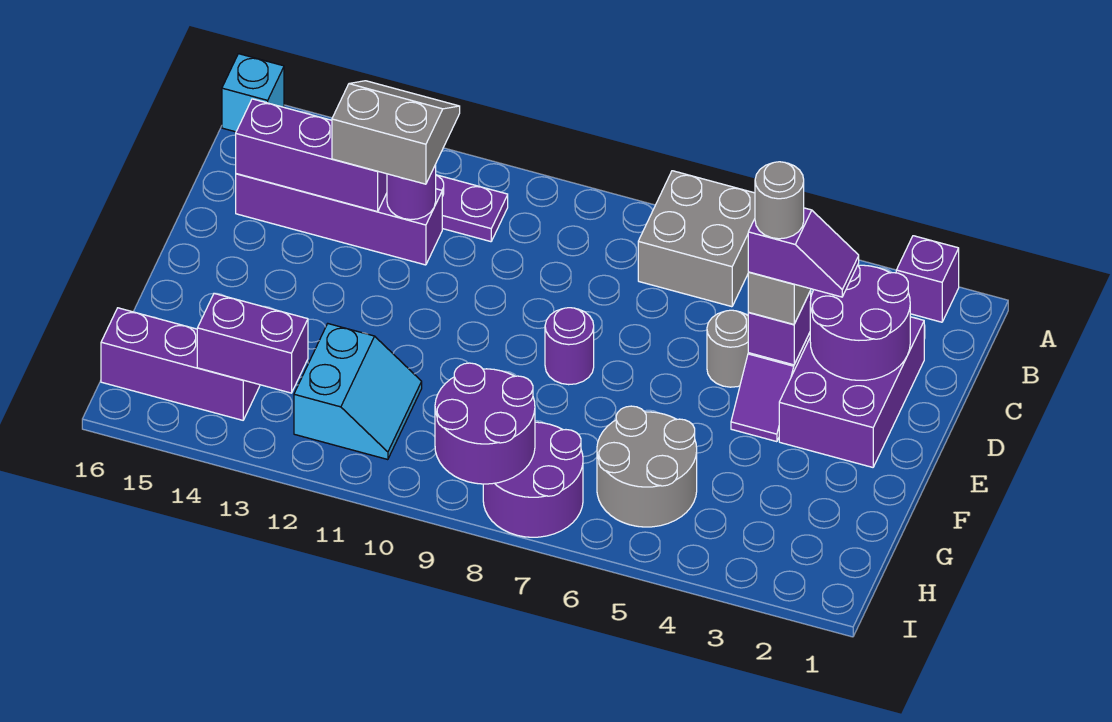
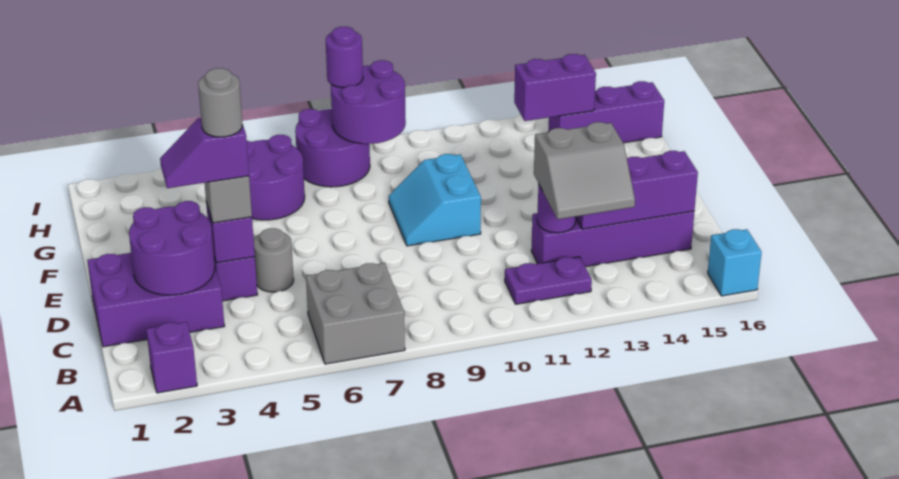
purple brick C2:E3 level 1 -> purple brick C1:D3 level 1
purple round brick E8 level 1 -> purple round brick I8 level 3
grey round brick G5:H6 level 1 -> purple round brick G5:H6 level 1
cyan slope G11:H12 level 1 top 12 -> cyan slope E9:F10 level 1 top 10

